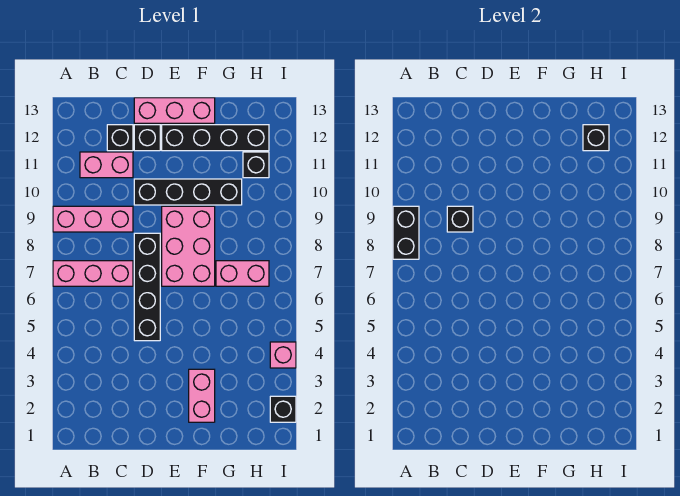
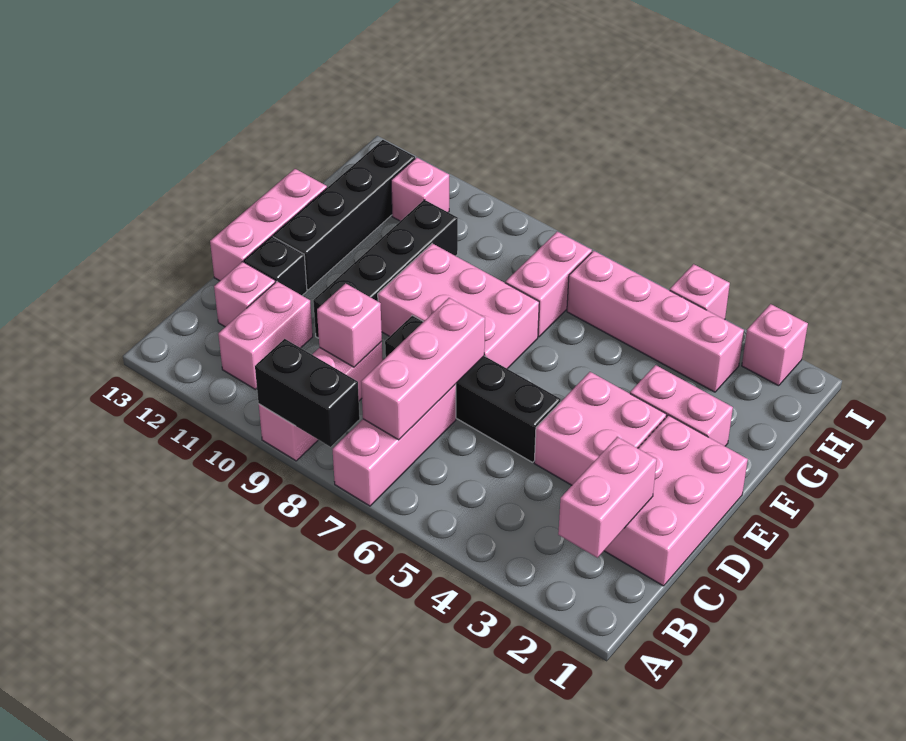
none -> pink brick B2:C2 level 2
none -> pink brick B7:D7 level 2
none -> pink brick C1:E2 level 1
black brick C9 level 2 -> pink brick C9 level 2
black brick C12 level 1 -> pink brick C12 level 1
none -> pink brick D3:E4 level 1
none -> pink brick H3:H6 level 1
black brick H11 level 1 -> pink brick H11 level 1
black brick H12 level 2 -> none
black brick I2 level 1 -> pink brick I2 level 1

